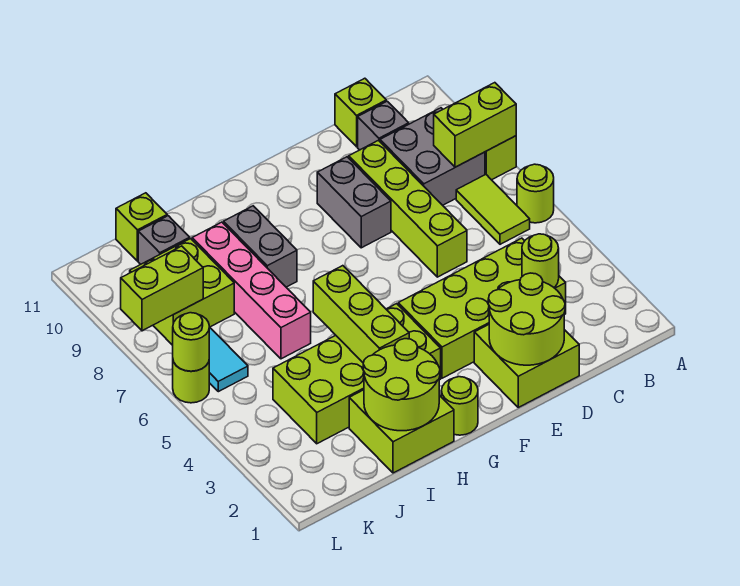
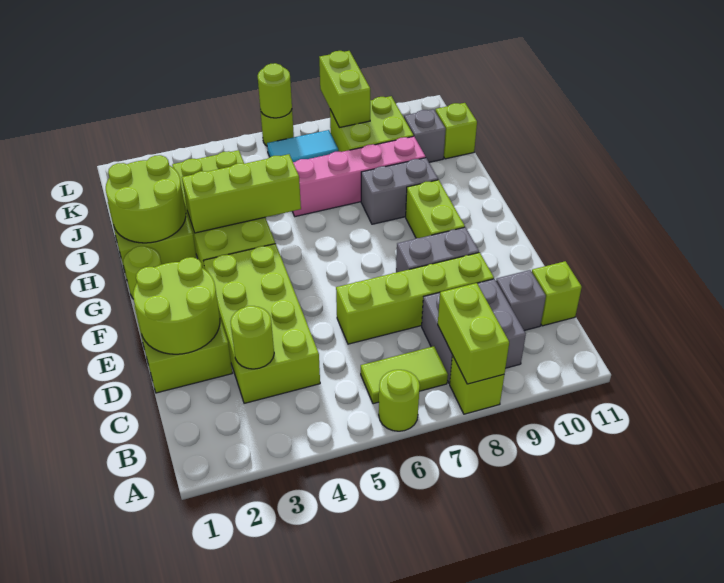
none -> lime brick F9:G9 level 1

